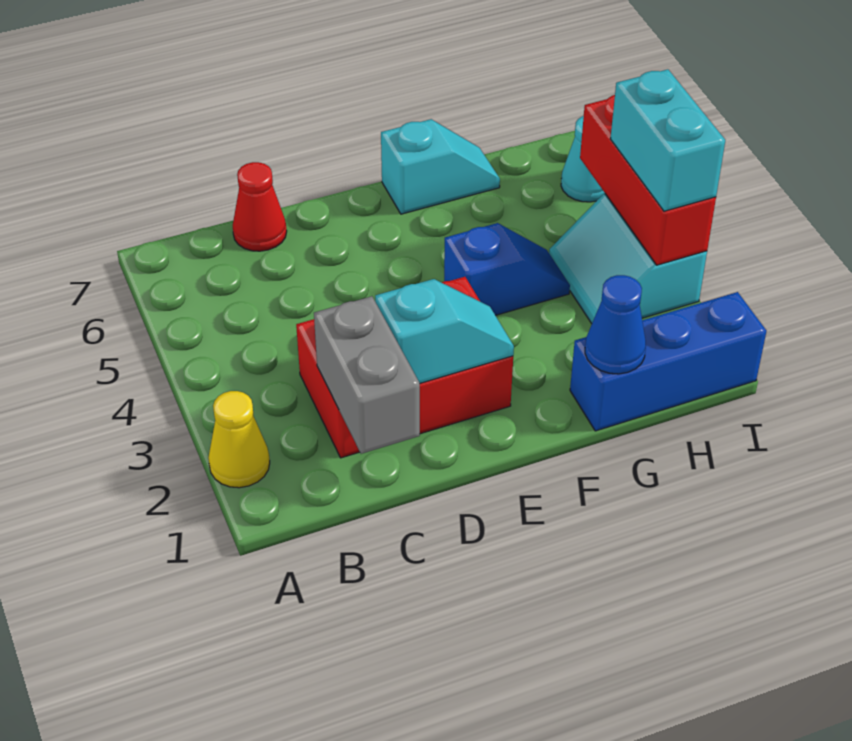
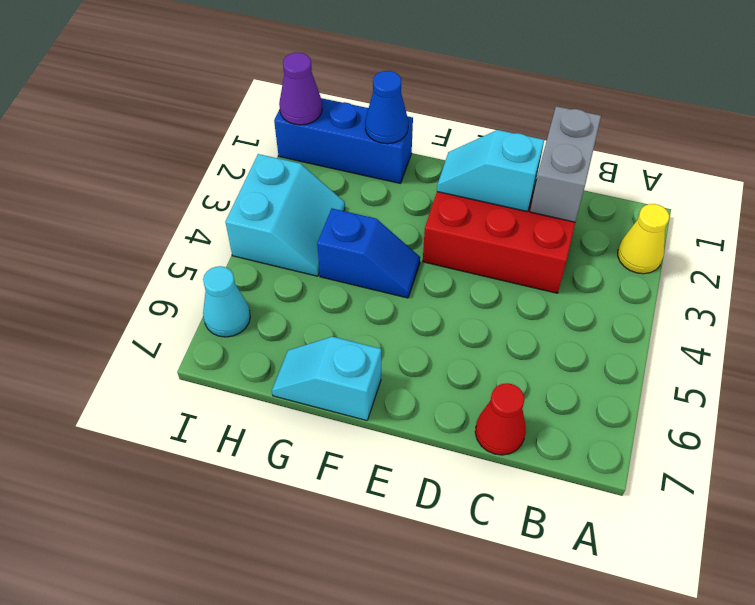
blue slope F4:G4 level 1 top F -> blue slope F4:G4 level 1 top G
none -> purple cone I1 level 2
red brick I3:I5 level 2 -> none
cyan brick I3:I4 level 3 -> none

